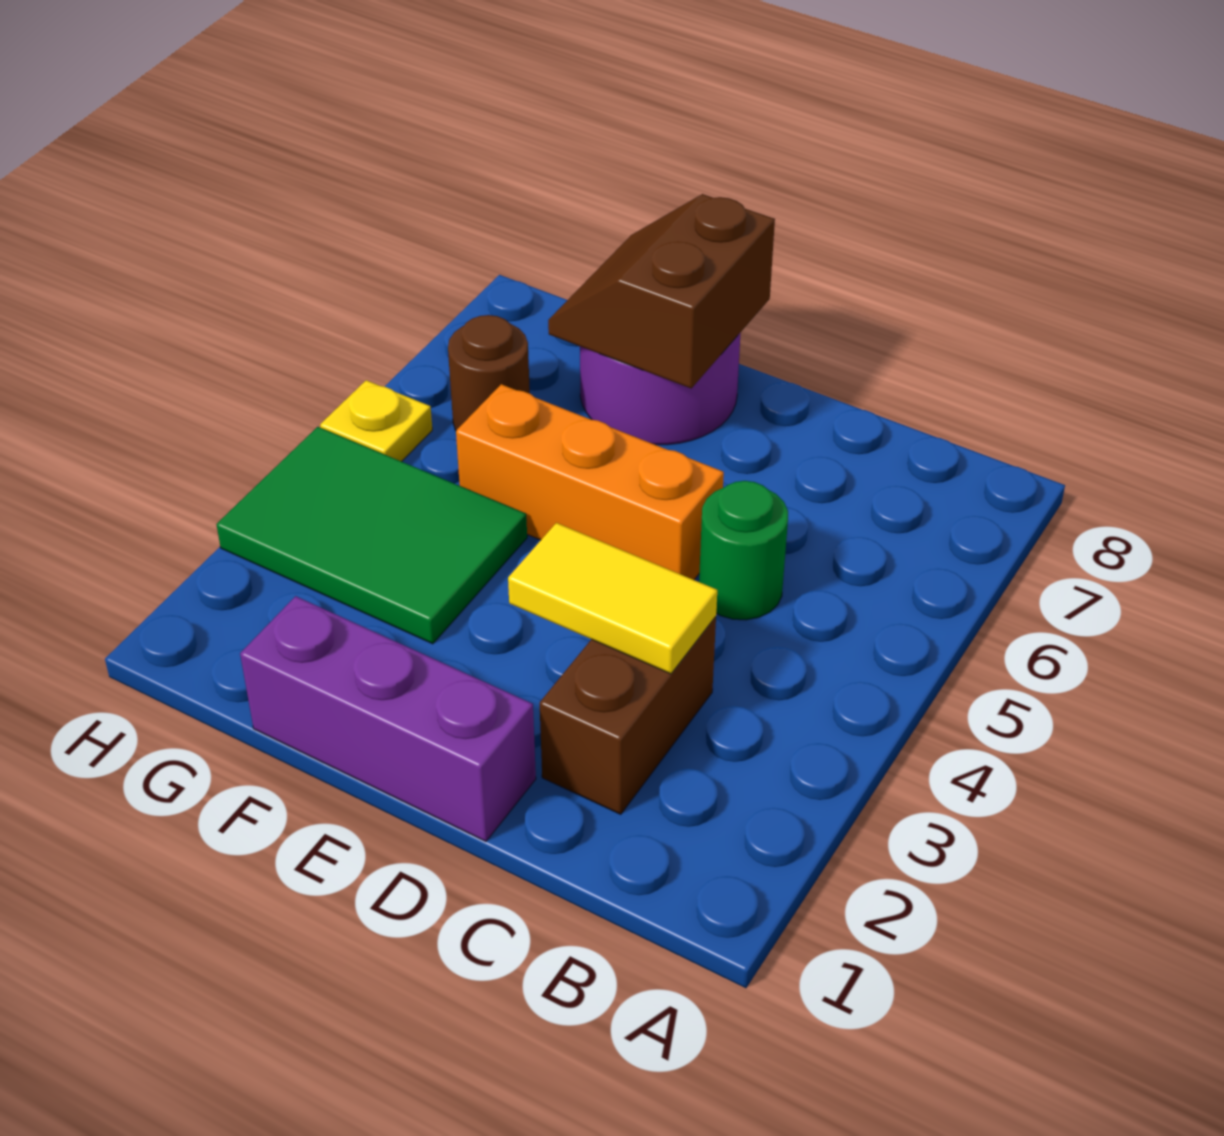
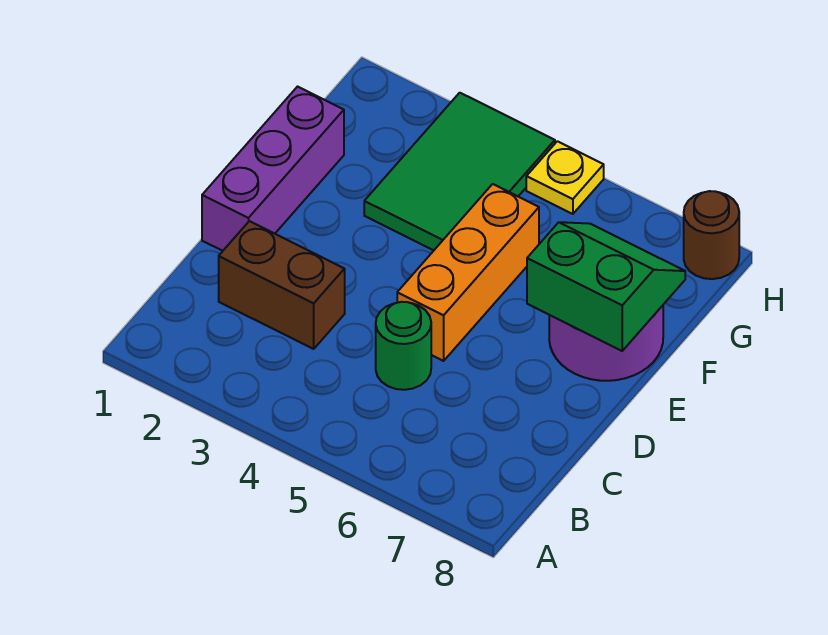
yellow tile C3:D3 level 2 -> none
brown slope E7:F8 level 2 top E -> green slope E7:F8 level 2 top E
brown round brick G6 level 1 -> brown round brick H8 level 1

